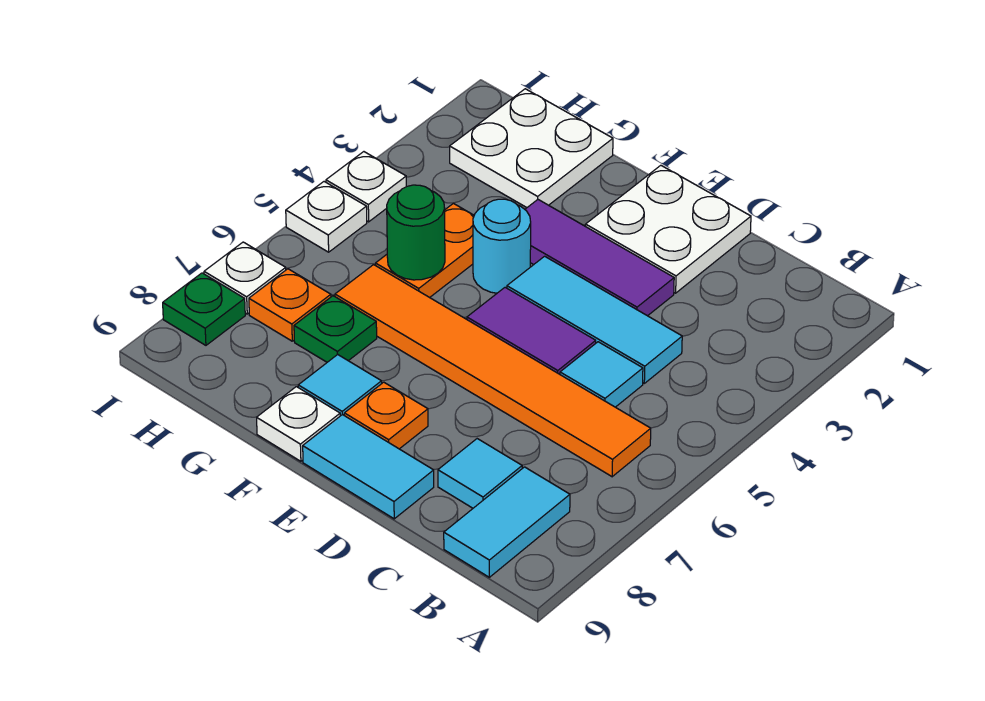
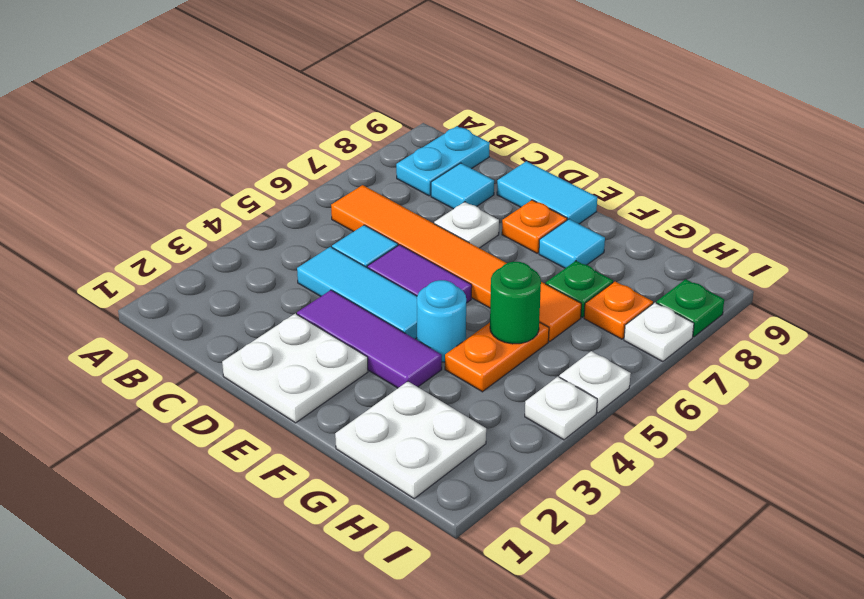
cyan tile B8:B9 level 1 -> cyan plate B8:B9 level 1
white plate F9 level 1 -> white plate D7 level 1

